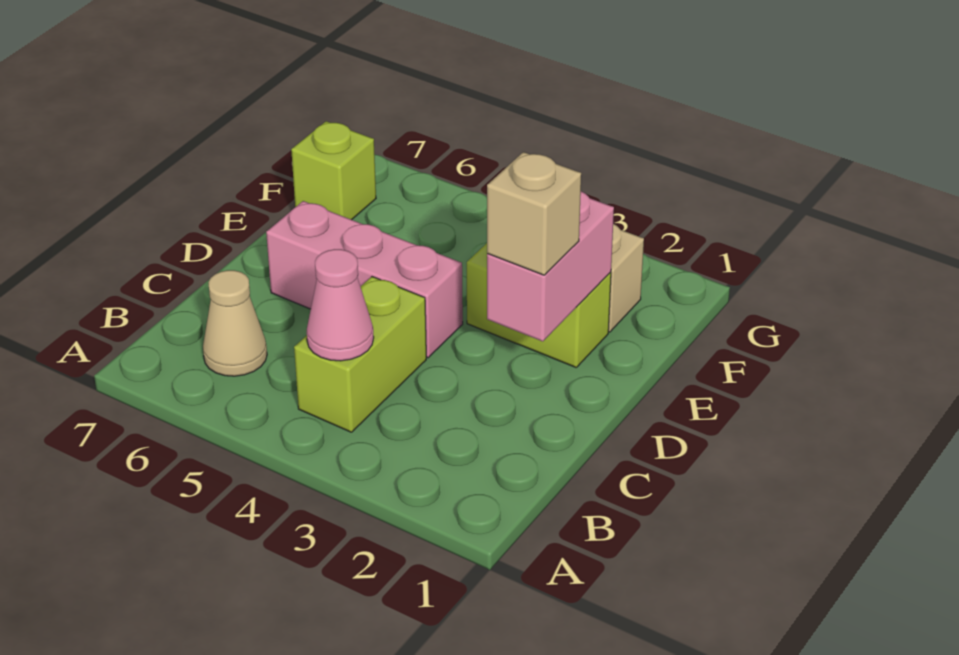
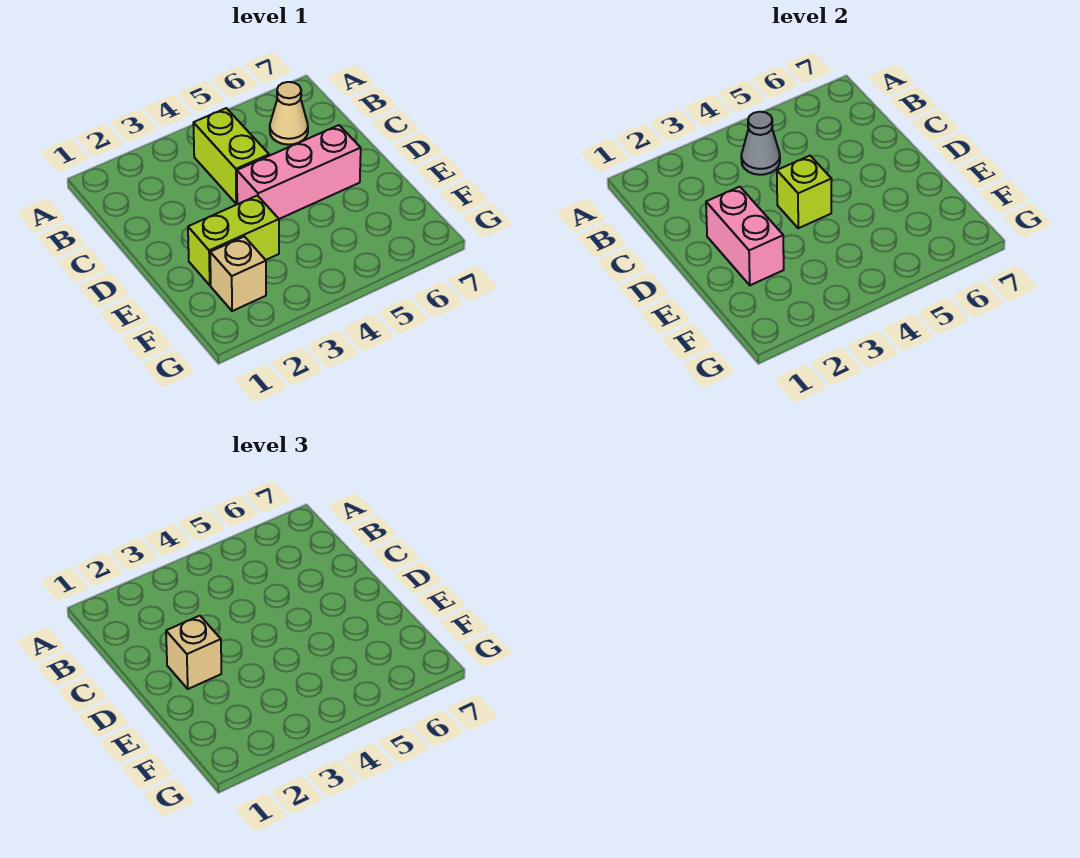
pink cone B4 level 2 -> grey cone B4 level 2
lime brick F7 level 1 -> lime brick D4 level 2

